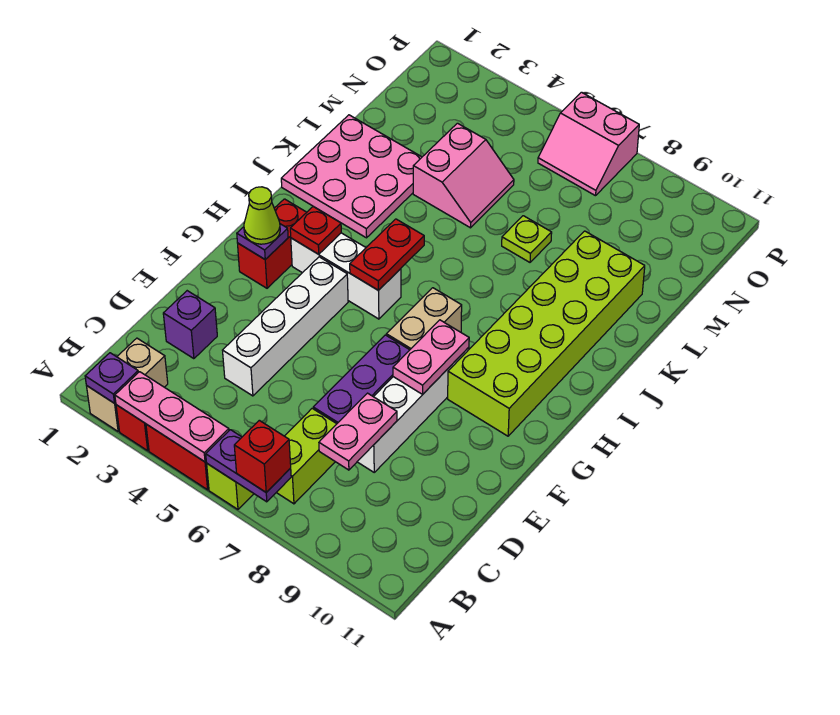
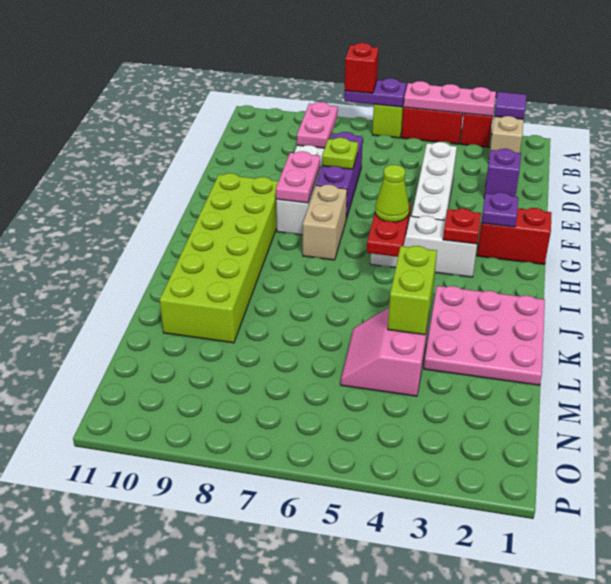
purple plate A2 level 2 -> purple tile A2 level 2
lime brick B7:C7 level 1 -> lime brick K4:L4 level 2
red brick G2:H2 level 1 -> red brick G1:G2 level 1
lime cone G2 level 3 -> lime cone H5 level 3
lime plate L7 level 1 -> lime plate E7 level 2
pink slope O6:P7 level 1 top P -> none

